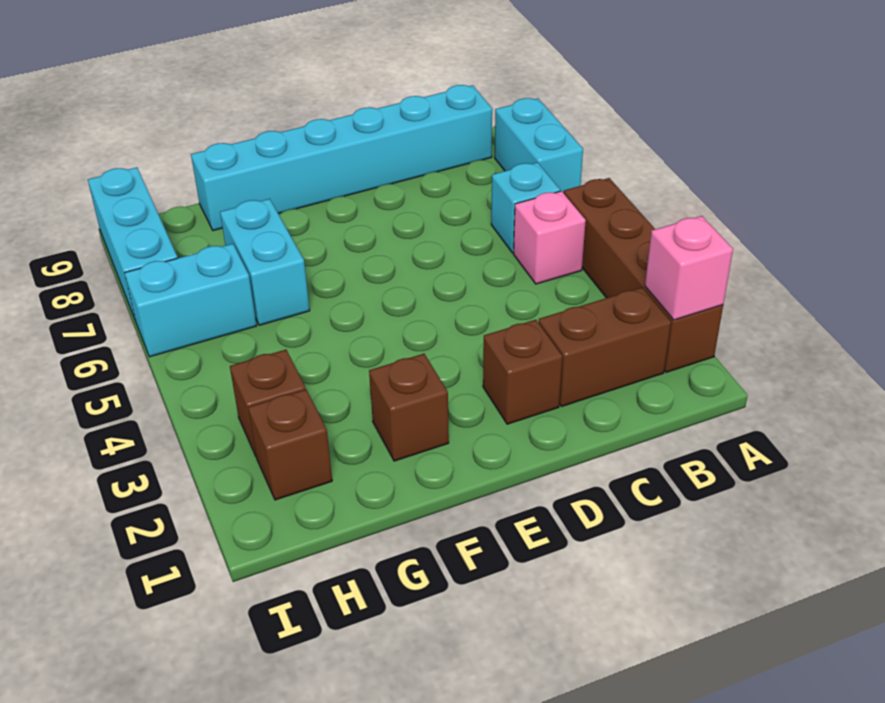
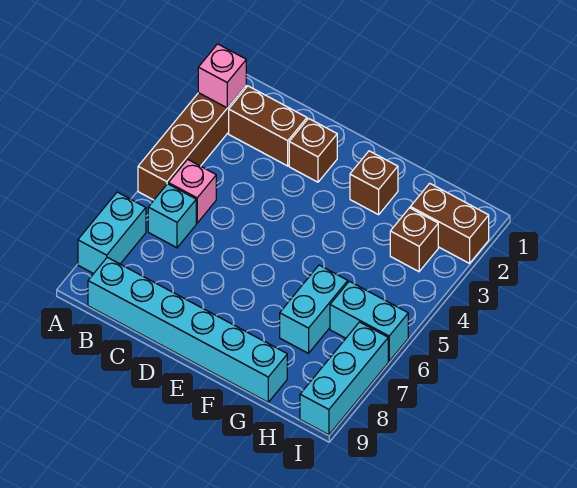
brown brick H2 level 1 -> brown brick H2:I2 level 1

